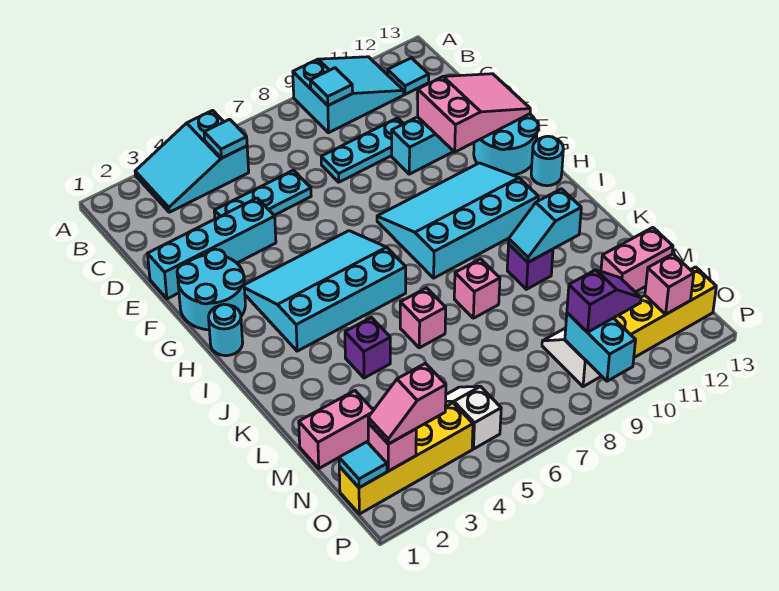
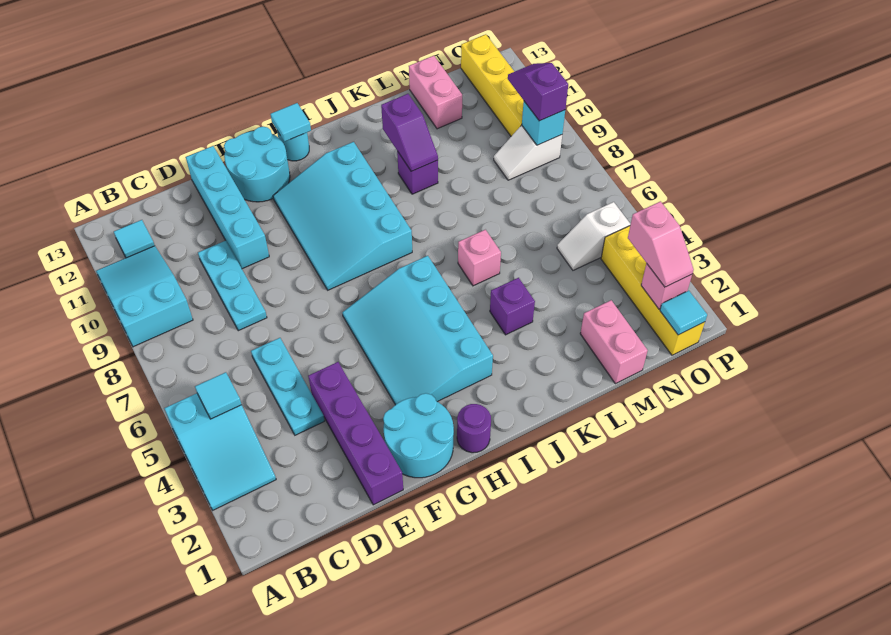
cyan tile B9 level 2 -> cyan tile H13 level 2
cyan brick E1:E4 level 1 -> purple brick E1:E4 level 1
pink slope E11:F13 level 2 top 11 -> none
cyan round brick H1 level 1 -> purple round brick H1 level 1
pink brick K8 level 1 -> none
cyan slope K10:K11 level 2 top 11 -> purple slope K10:K11 level 2 top 11
cyan brick O9:P9 level 2 -> cyan brick O9 level 2
pink brick O12 level 2 -> none

